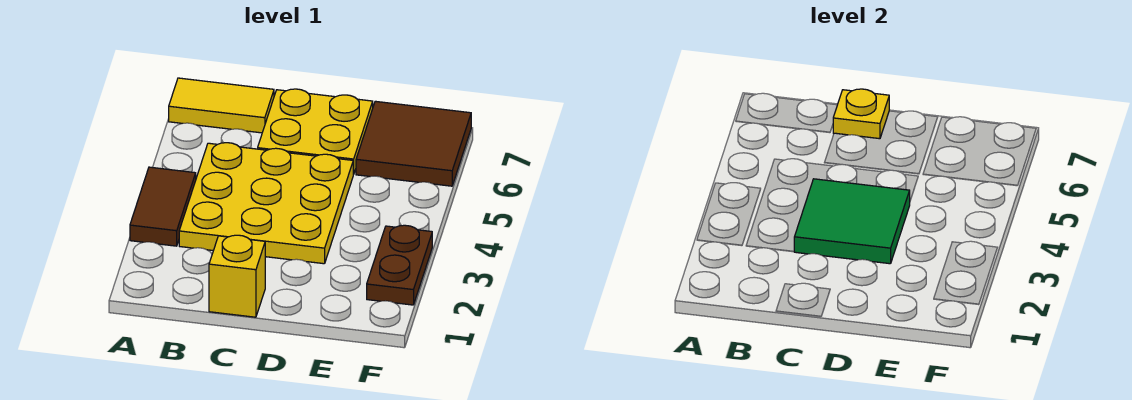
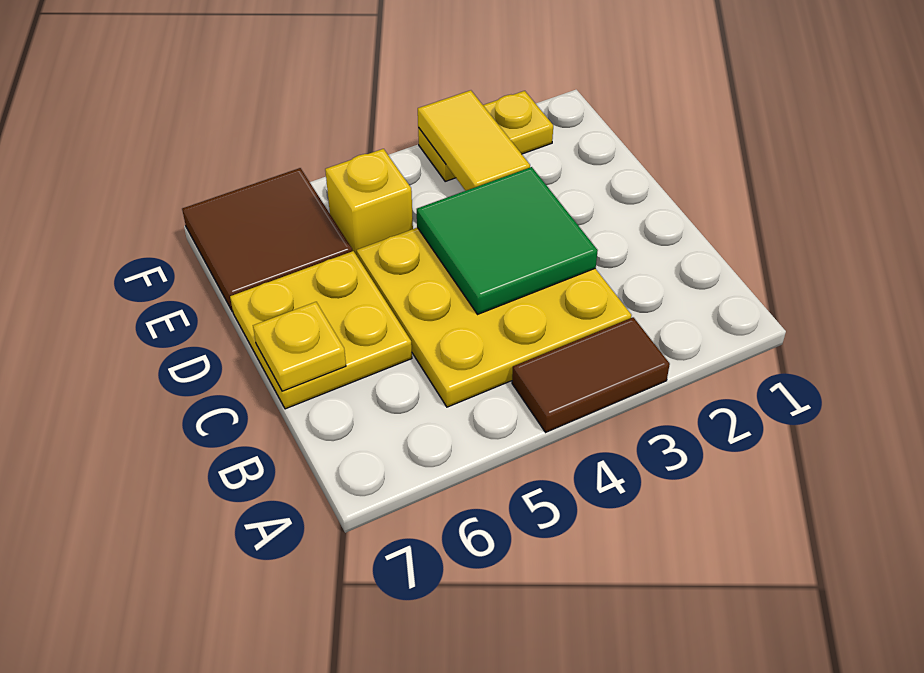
yellow tile A7:B7 level 1 -> yellow tile E3:F3 level 2
yellow brick C1 level 1 -> yellow brick E5 level 1
brown plate F2:F3 level 1 -> yellow plate F2:F3 level 1

